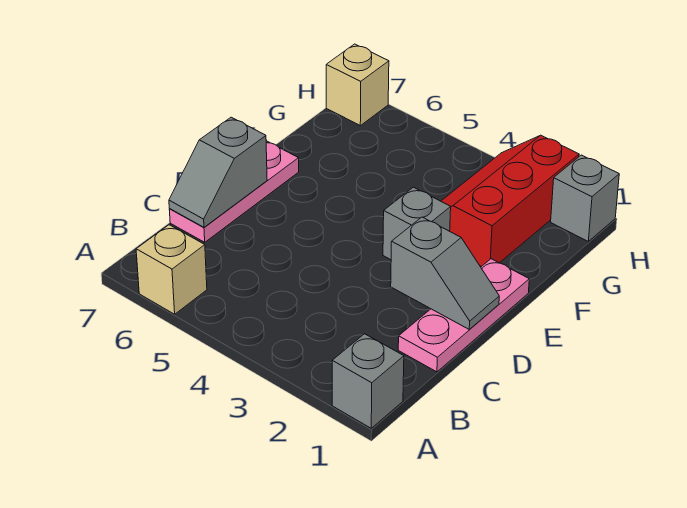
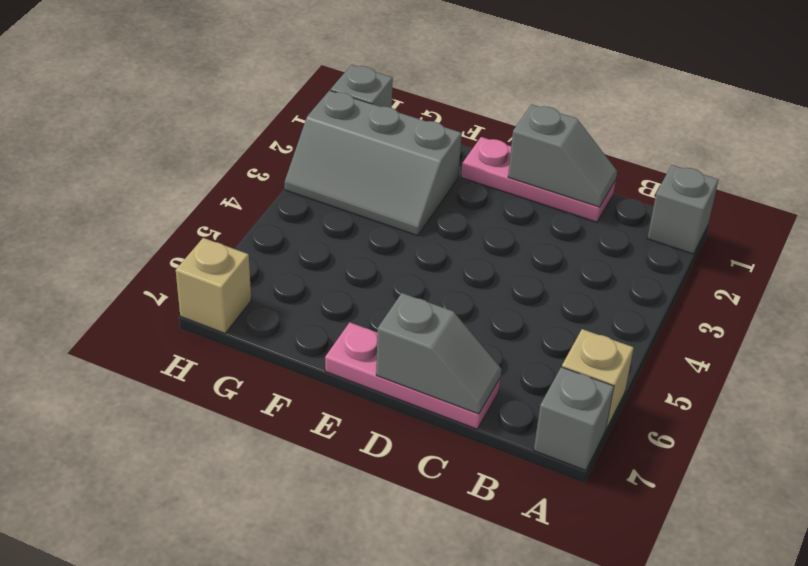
grey slope D1:D2 level 2 top 2 -> grey slope C1:D1 level 2 top D
grey brick E3 level 1 -> grey brick A7 level 1
red slope F2:H3 level 1 top 2 -> grey slope F2:H3 level 1 top 2

